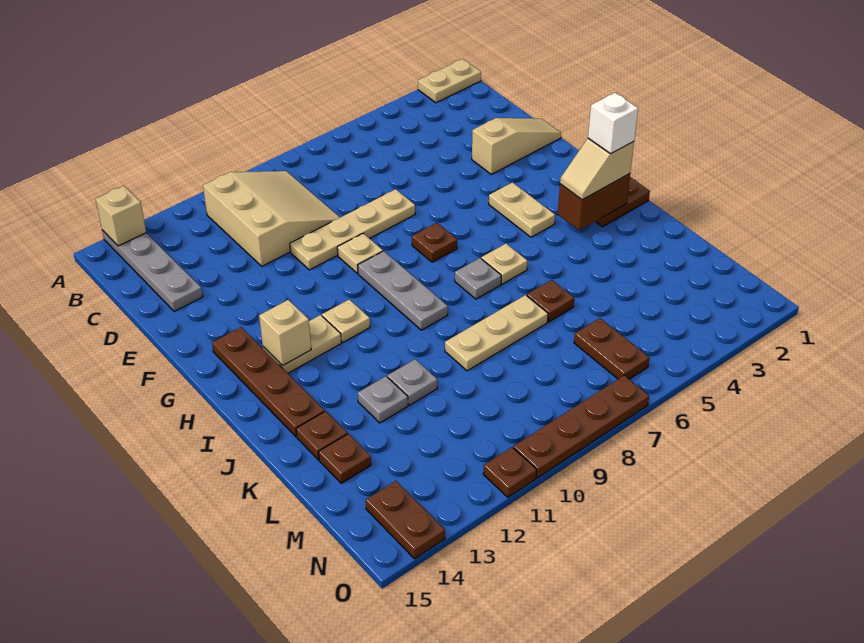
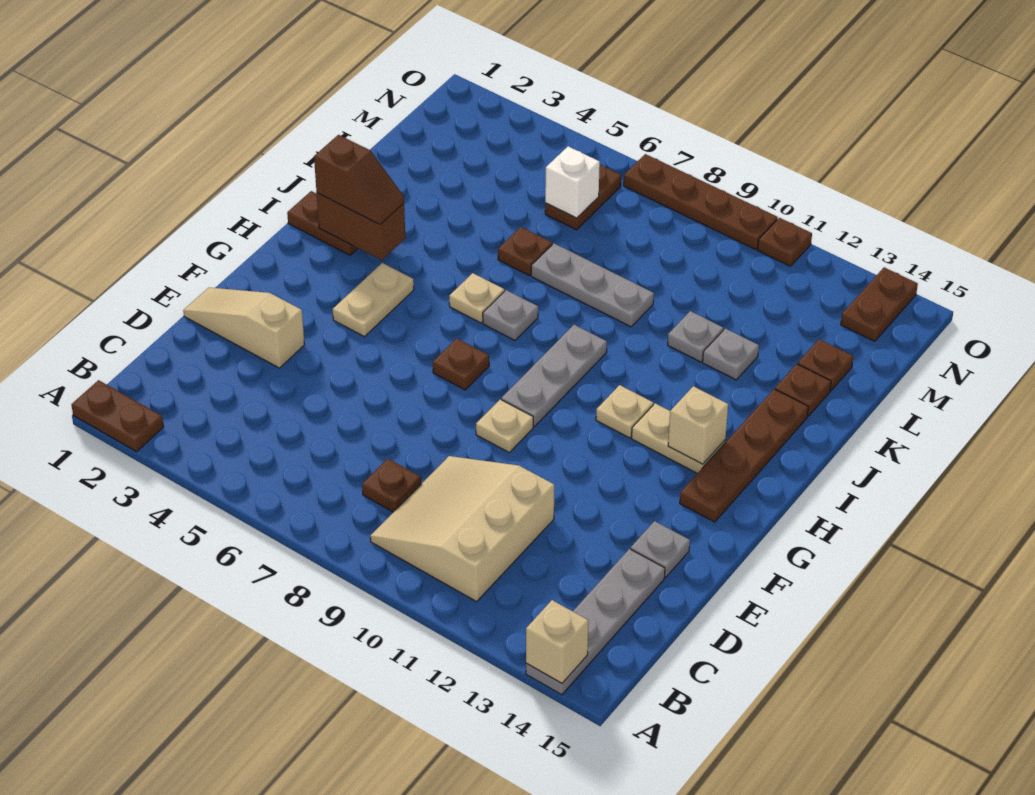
tan plate A1:A2 level 1 -> brown plate A1:A2 level 1
none -> brown plate C8 level 1
tan plate E7:E10 level 1 -> none
none -> grey plate E14 level 1
tan slope I2:I3 level 3 top 2 -> brown slope I2:I3 level 3 top 2
white brick I2 level 4 -> white brick M6 level 2
tan plate K7:K9 level 1 -> grey plate K7:K9 level 1

